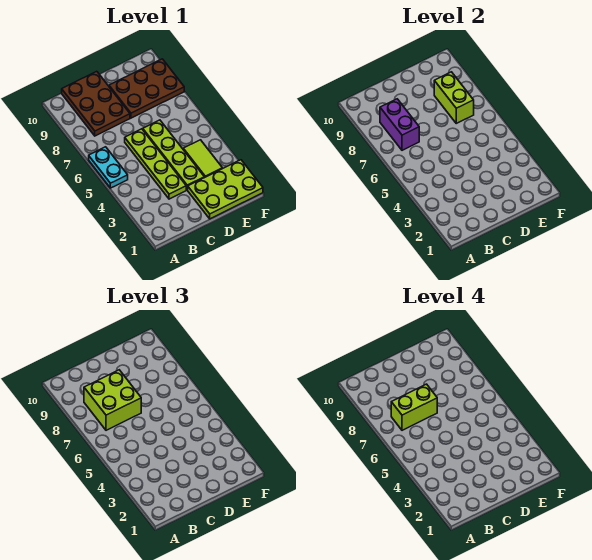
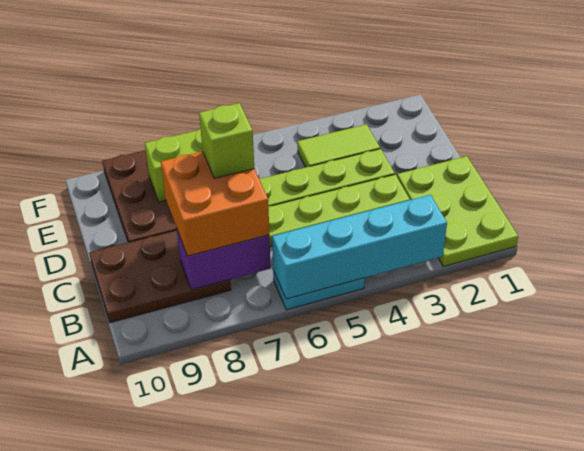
none -> cyan brick A3:A6 level 2
lime brick B7:C8 level 3 -> orange brick B7:C8 level 3
lime brick B7:C7 level 4 -> lime brick C7 level 4
lime plate D1:F2 level 1 -> lime plate A1:C2 level 1

